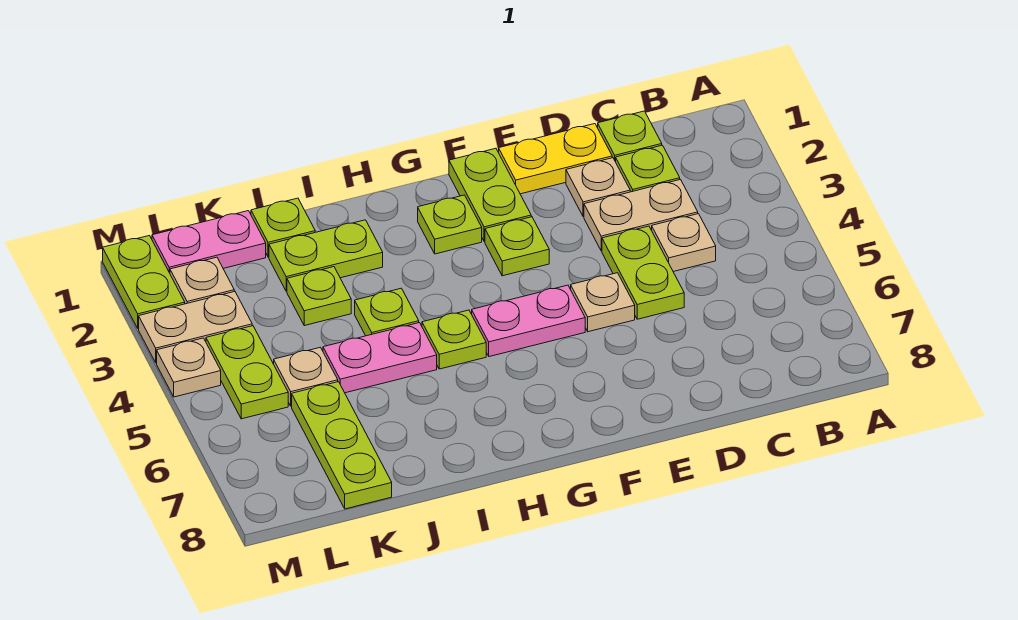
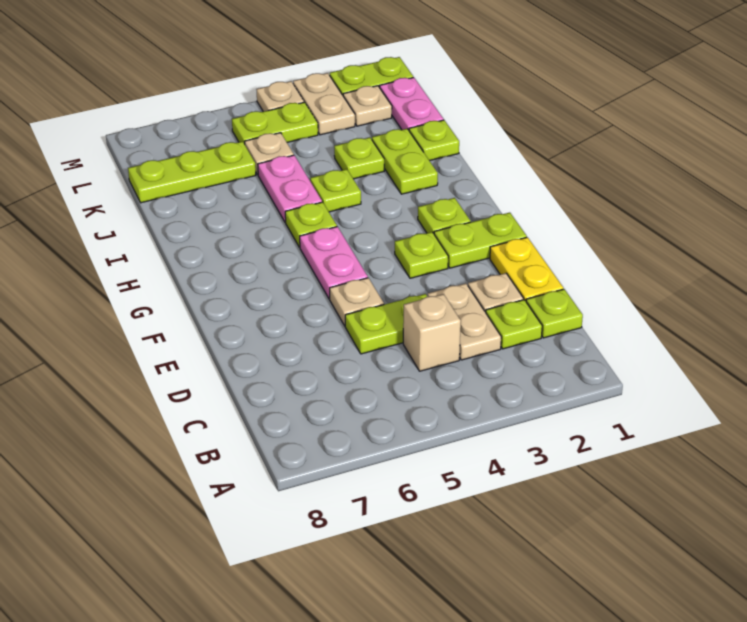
tan plate C4 level 1 -> tan brick C4 level 1

